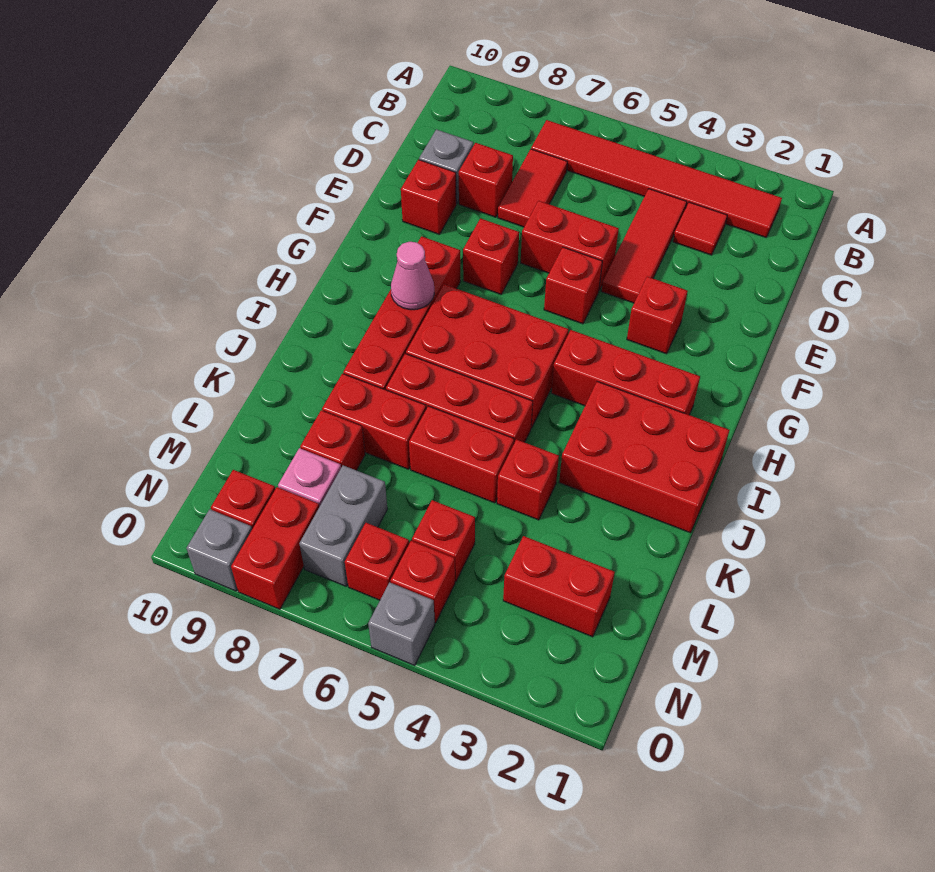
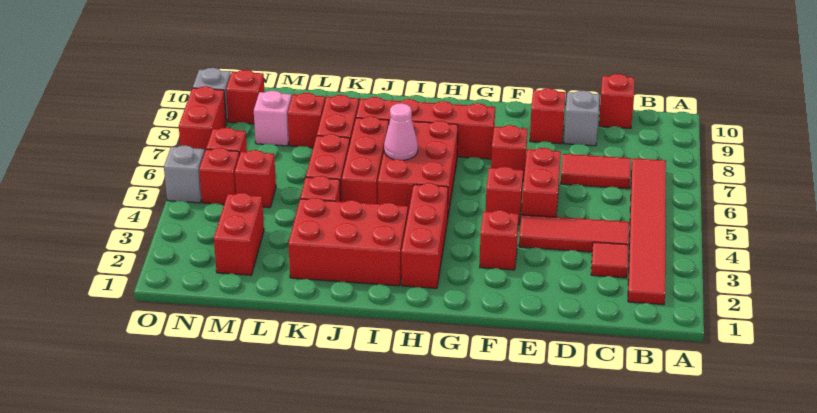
red brick D8 level 1 -> red brick C10 level 1
pink cone H8 level 2 -> pink cone I6 level 2
red brick I1:J3 level 1 -> red brick I2:K3 level 1
grey brick M7:N7 level 1 -> none
red brick N8:O8 level 1 -> red brick O7:O8 level 1

